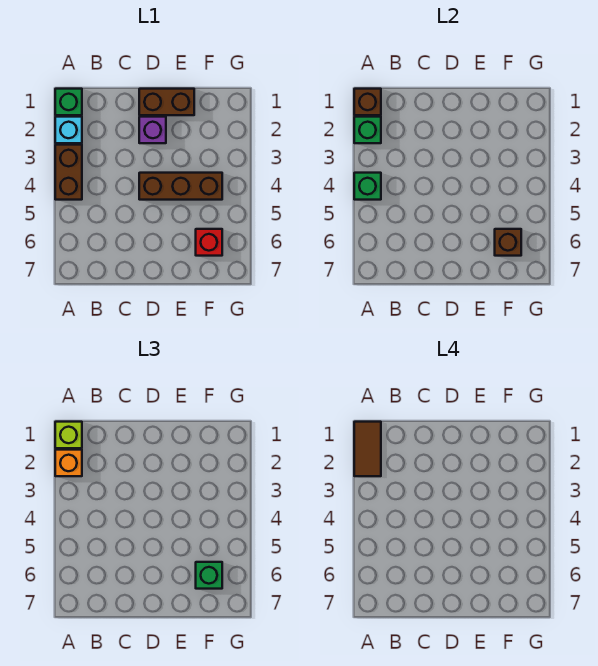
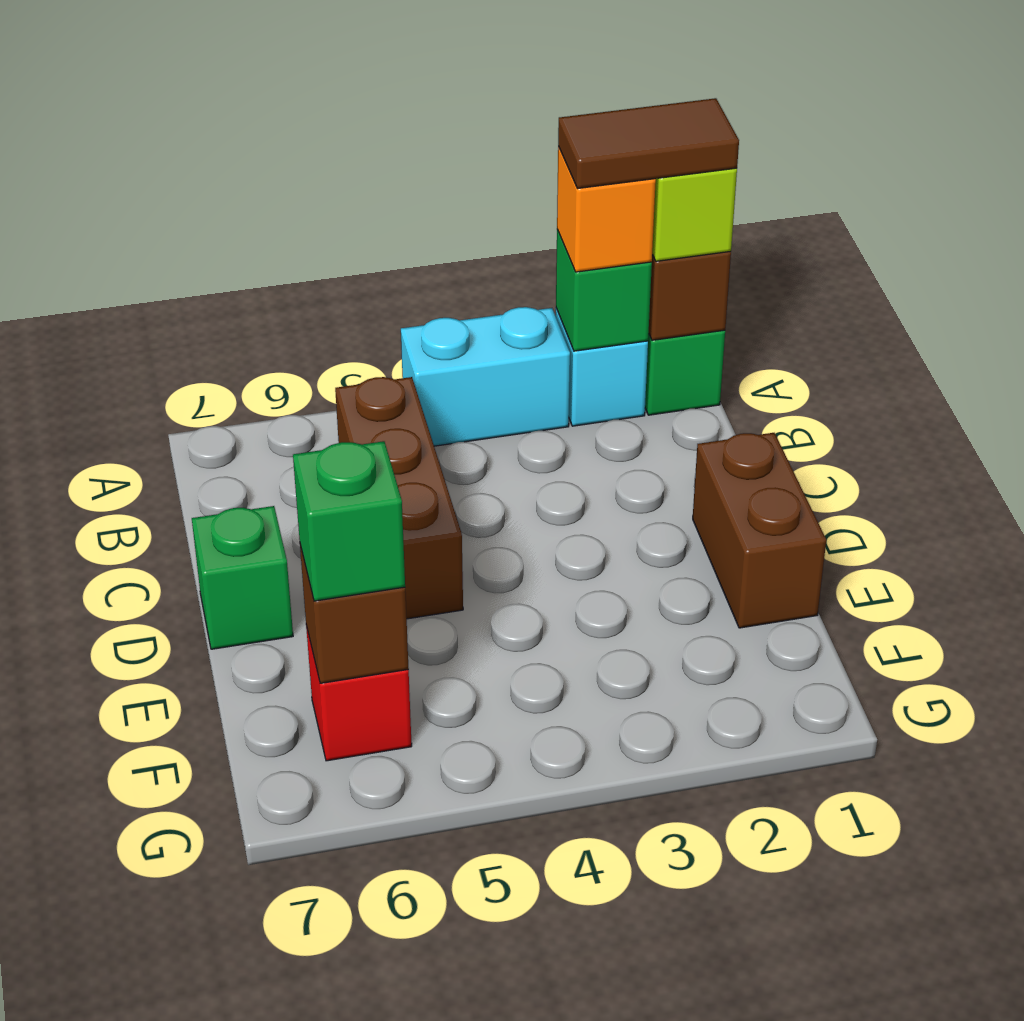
brown brick A3:A4 level 1 -> cyan brick A3:A4 level 1
green brick A4 level 2 -> green brick D7 level 1
purple brick D2 level 1 -> none
brown brick D4:F4 level 1 -> brown brick B5:D5 level 1

